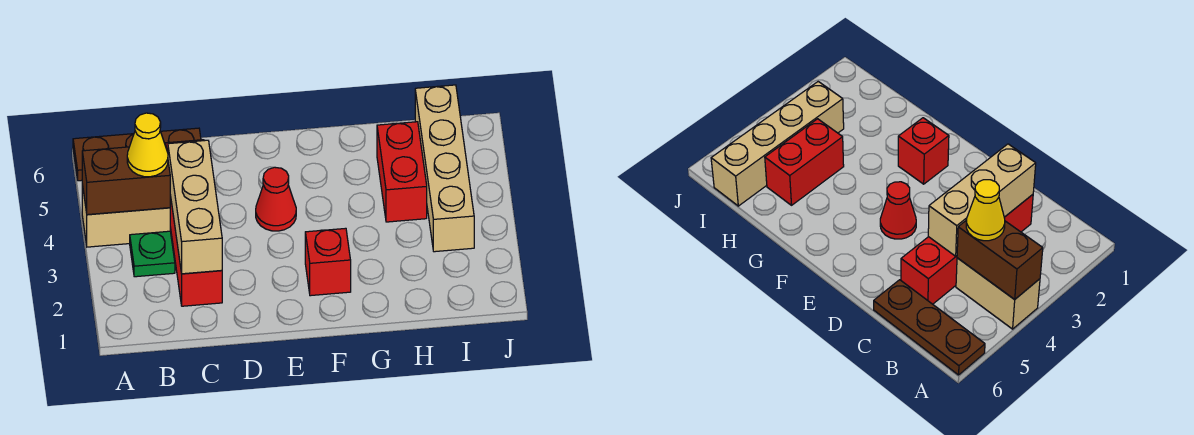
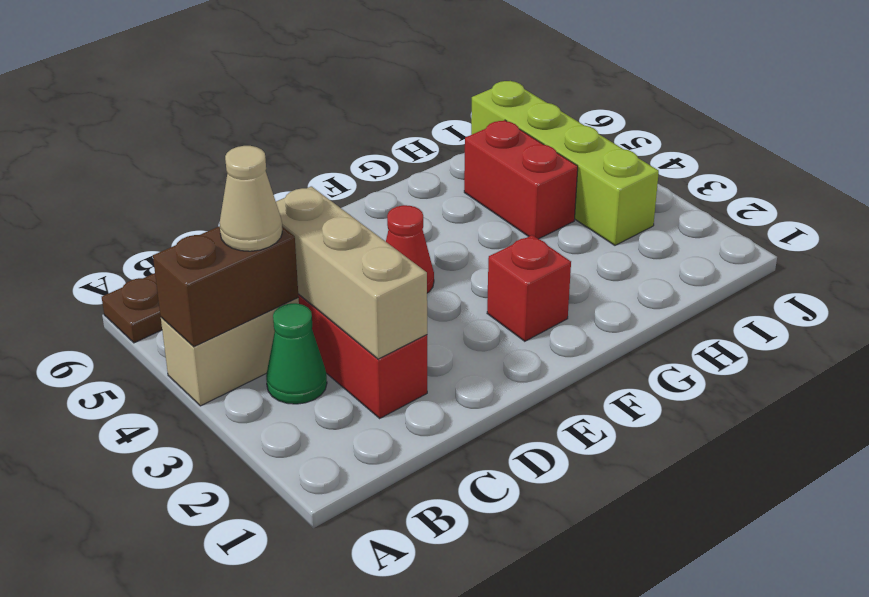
green plate B3 level 1 -> green cone B3 level 1
yellow cone B4 level 3 -> tan cone B4 level 3
tan brick I3:I6 level 1 -> lime brick I3:I6 level 1

